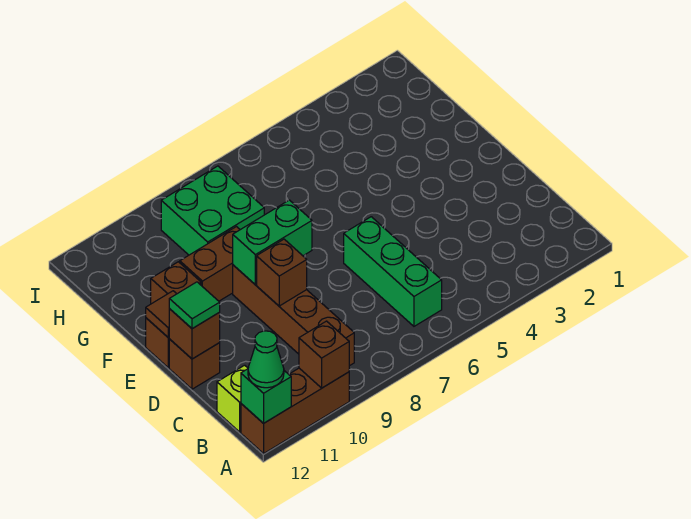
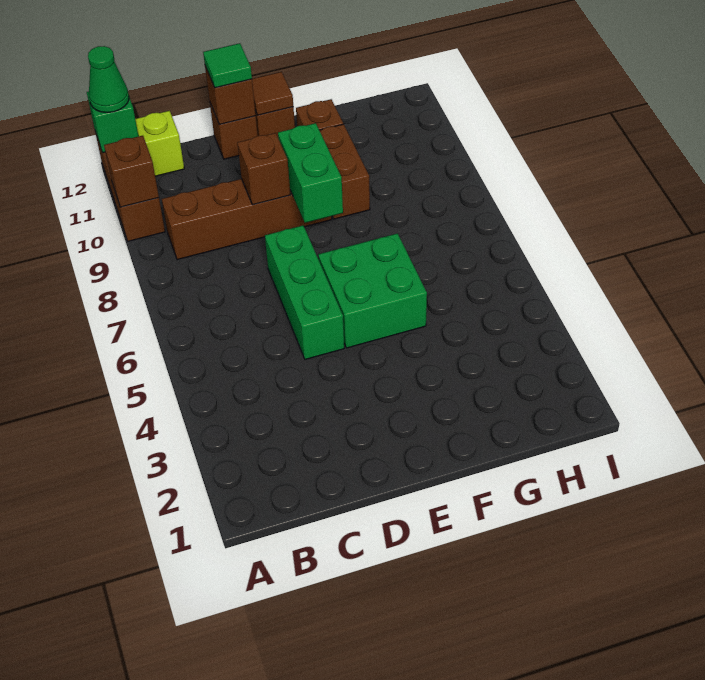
green brick B6:D6 level 1 -> green brick D5:D7 level 1
green brick G8:H9 level 1 -> green brick E5:F6 level 1

